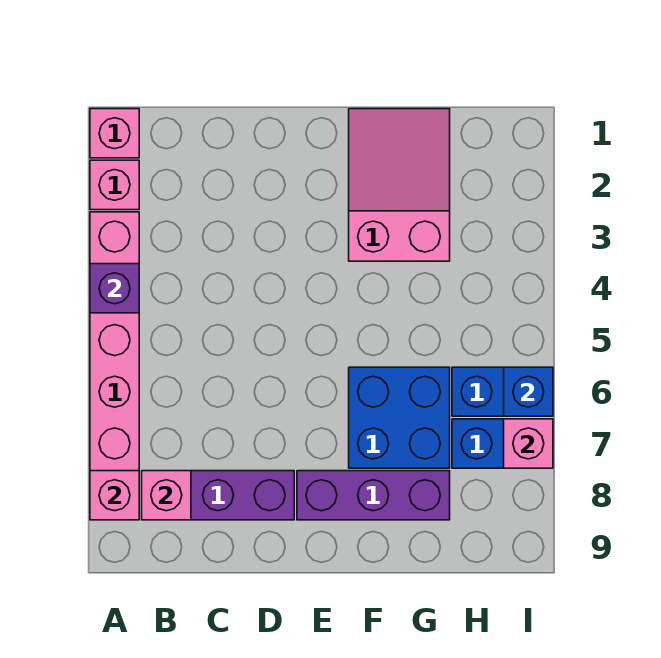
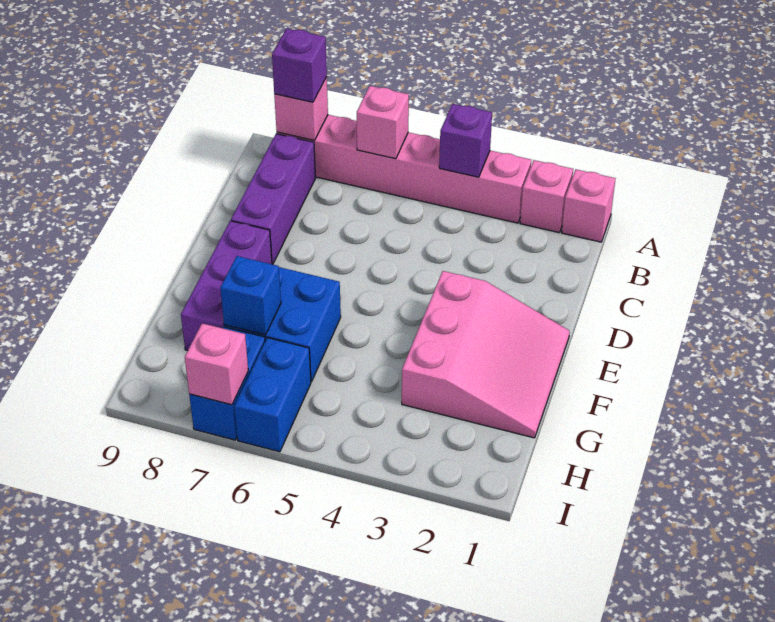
none -> purple brick A8 level 3
pink brick B8 level 2 -> pink brick A6 level 2
pink slope F1:G3 level 1 top 3 -> pink slope E1:G3 level 1 top 3
blue brick I6 level 2 -> blue brick G7 level 2

